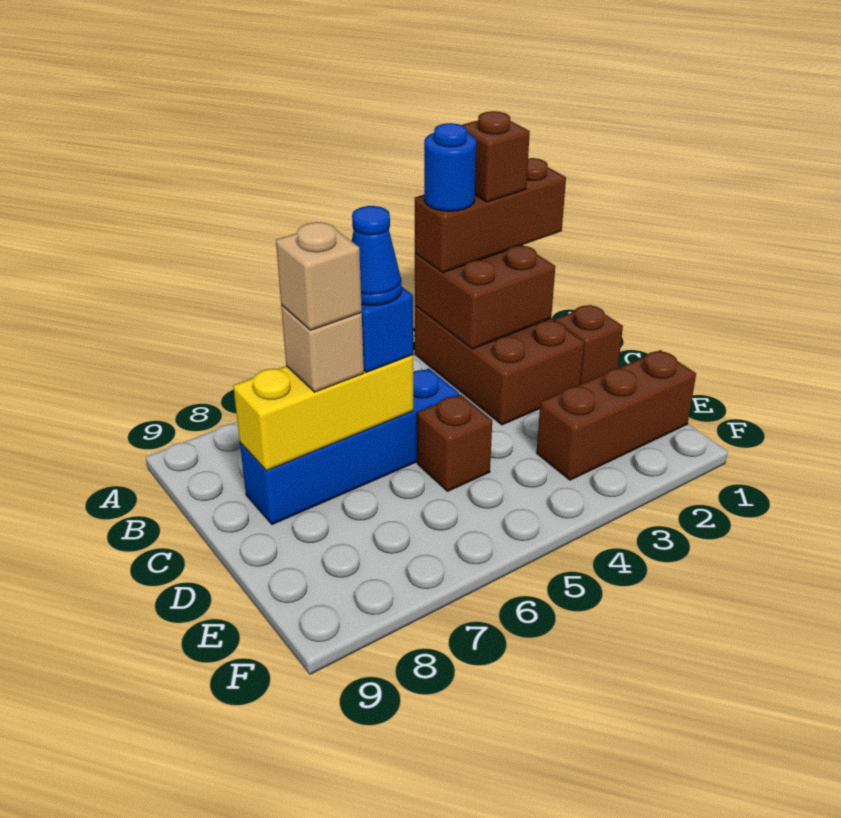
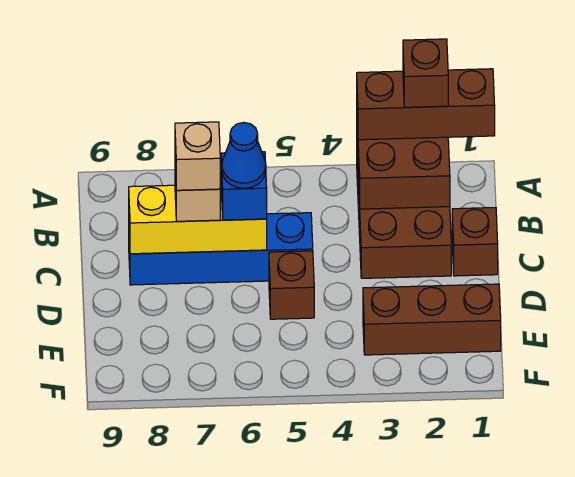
blue round brick A3 level 4 -> none

